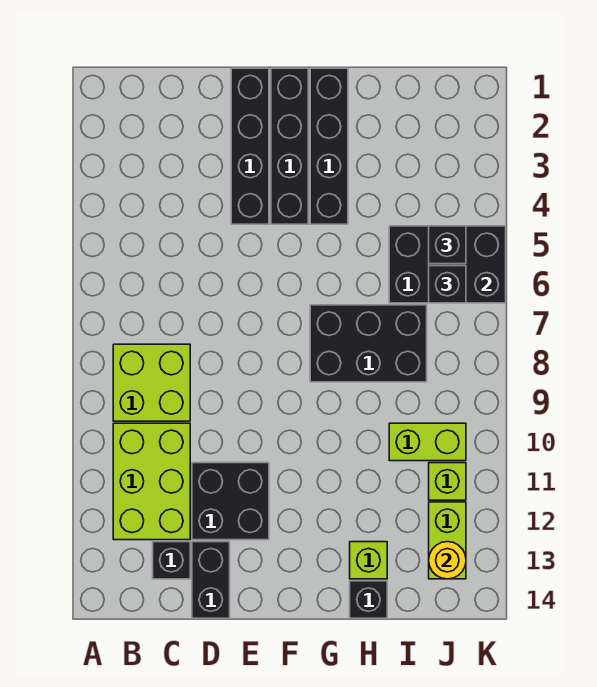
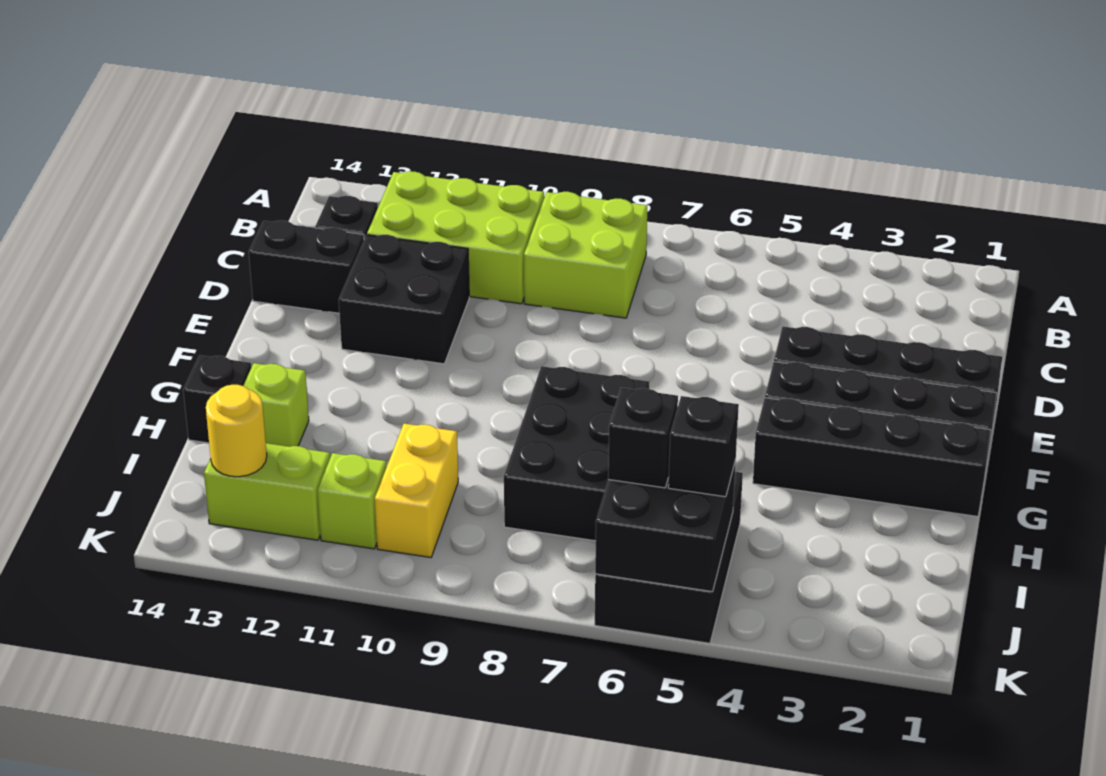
lime brick I10:J10 level 1 -> yellow brick I10:J10 level 1

